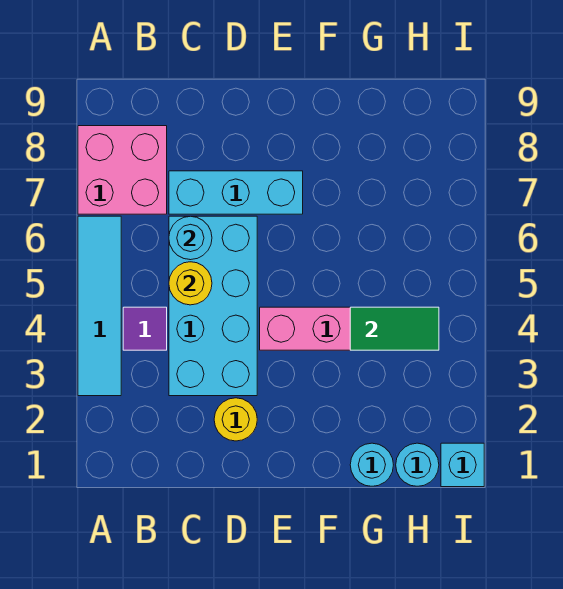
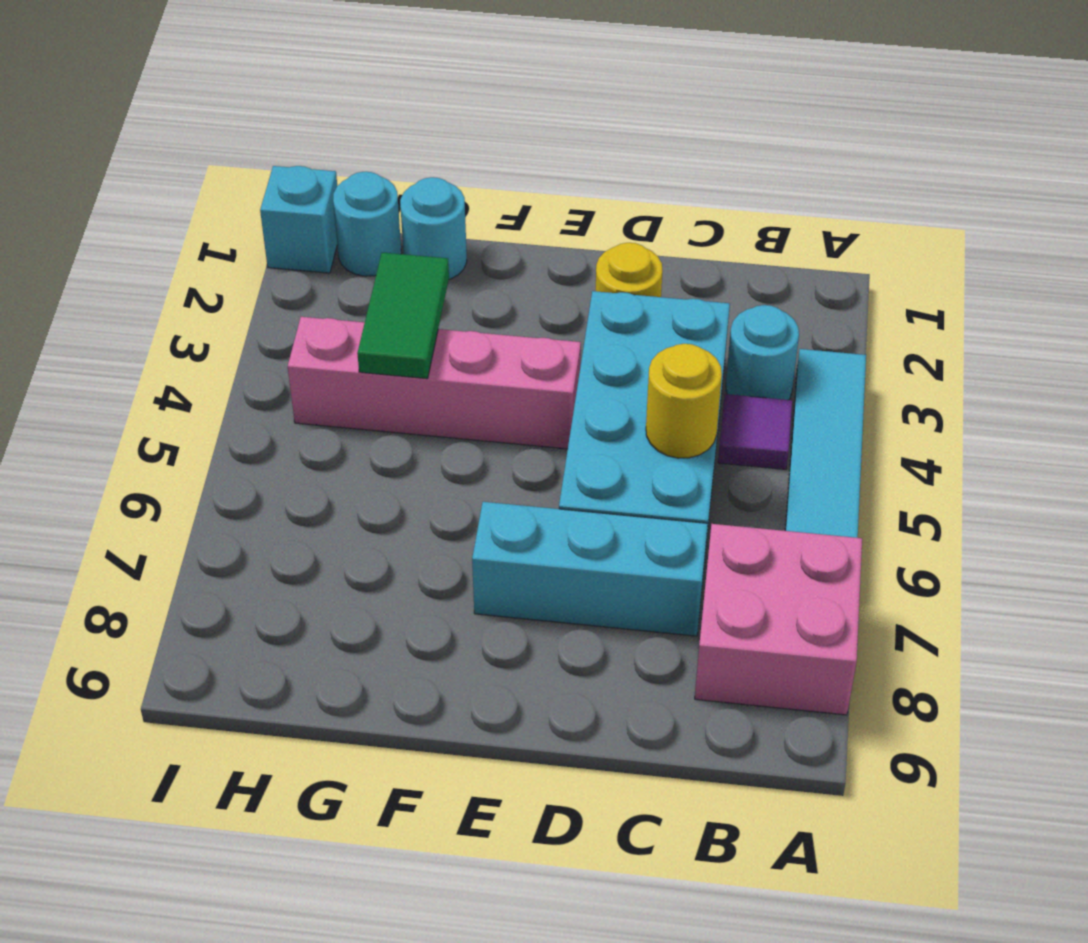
cyan round brick C6 level 2 -> cyan round brick B3 level 1
green tile G4:H4 level 2 -> green tile G3:G4 level 2

